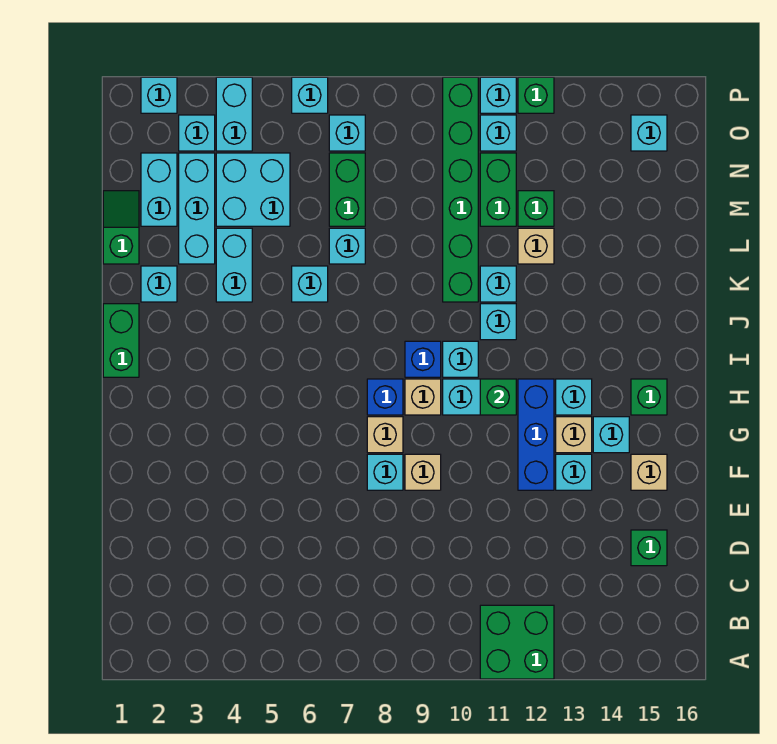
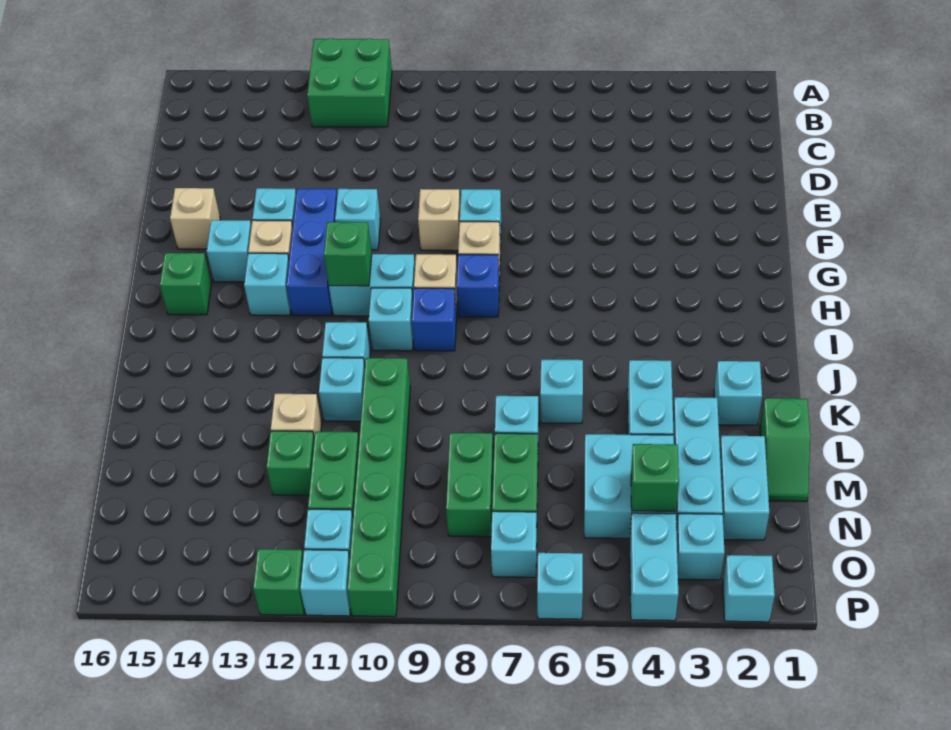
green brick D15 level 1 -> green brick N4 level 2
green brick I1:J1 level 1 -> green brick M8:N8 level 1
cyan brick O15 level 1 -> cyan brick F11 level 1

